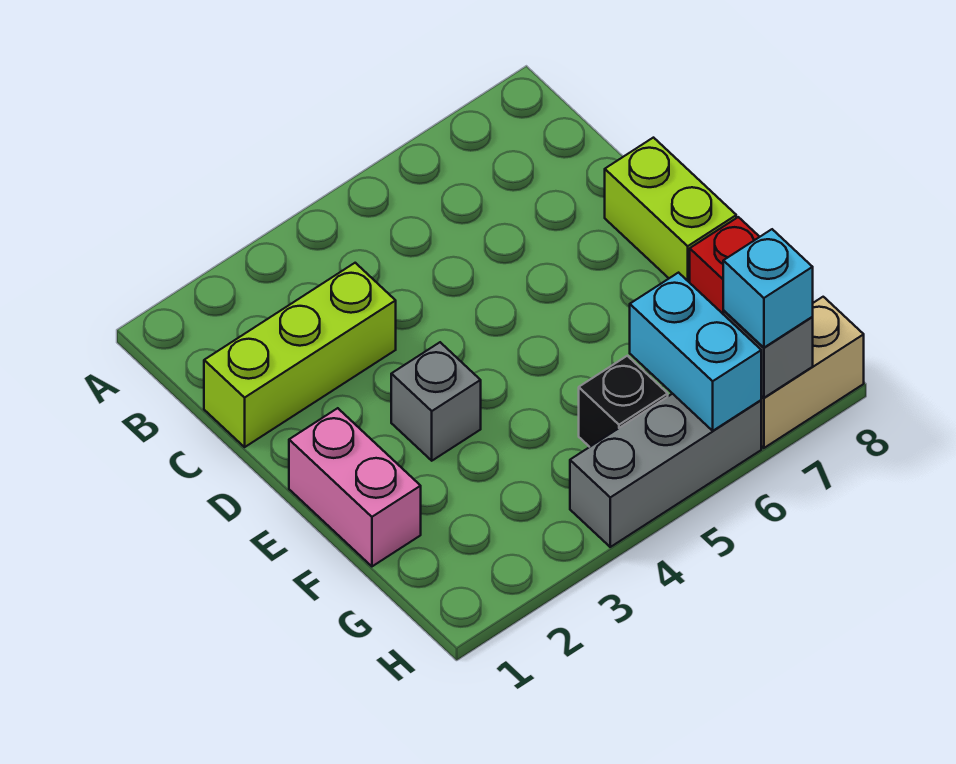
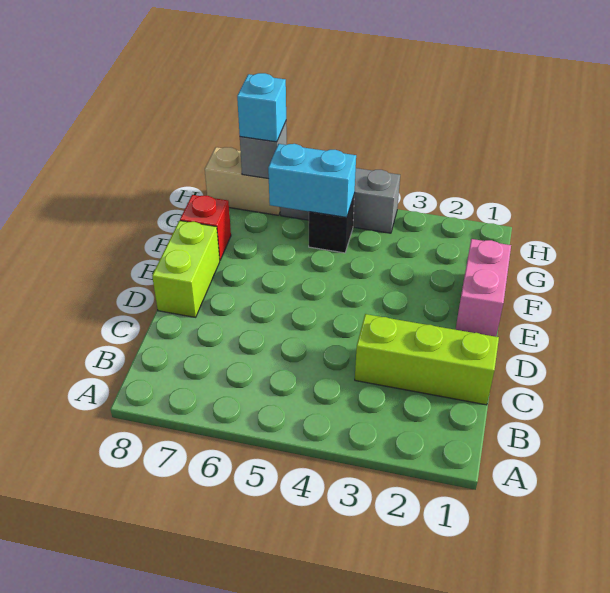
grey brick E3 level 1 -> none
cyan brick G6:H6 level 2 -> cyan brick G5:G6 level 2

